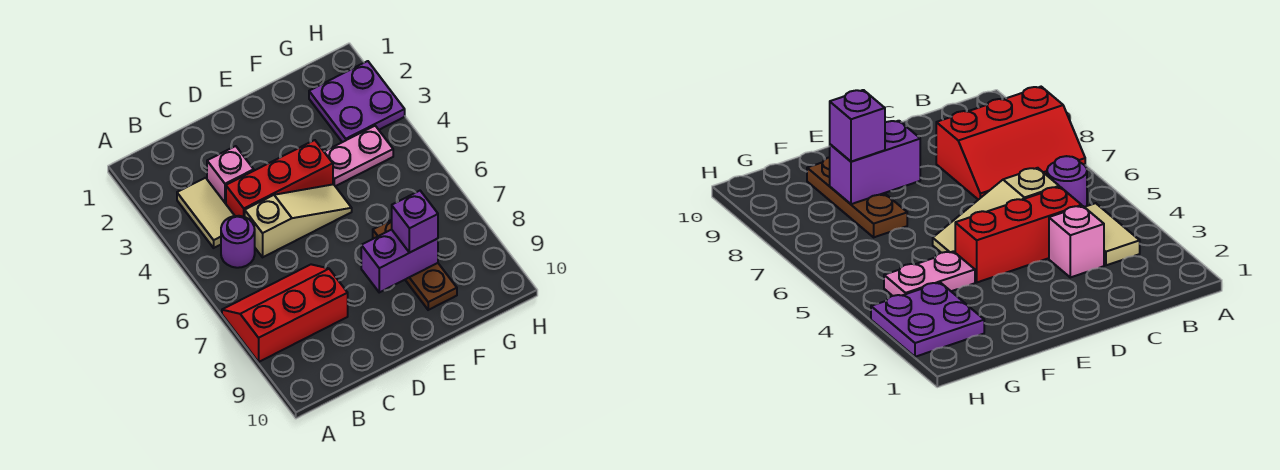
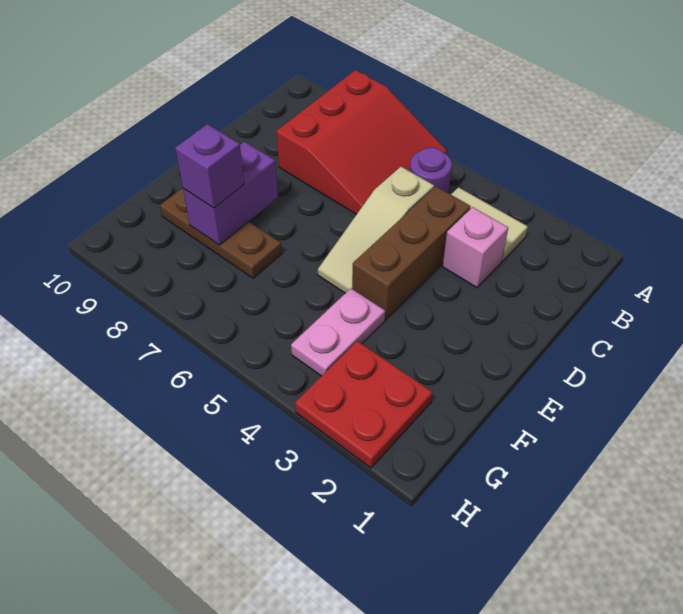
red slope A7:C8 level 1 top 8 -> red slope A6:C8 level 1 top 8
red brick C4:E4 level 1 -> brown brick C4:E4 level 1
purple plate G2:H3 level 1 -> red plate G2:H3 level 1

